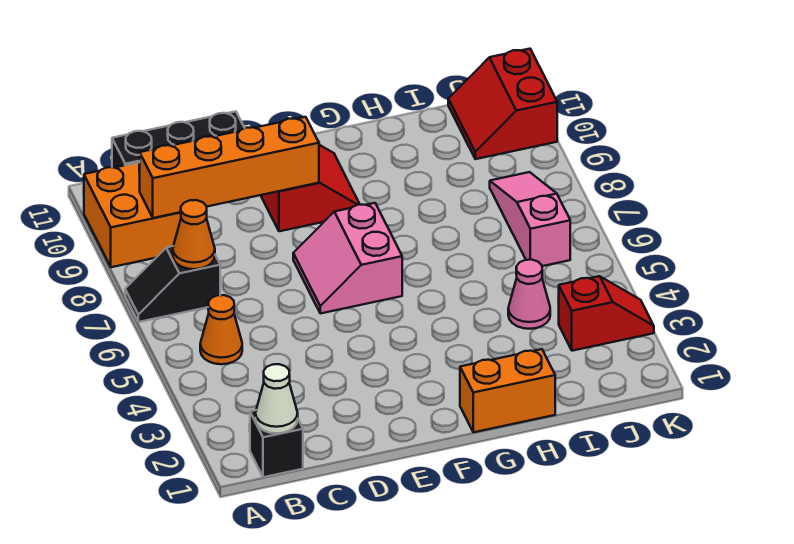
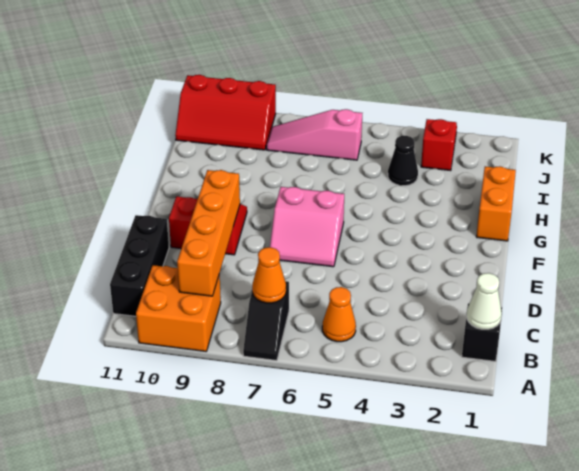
pink cone I4 level 1 -> black cone I4 level 1
red slope J10:K11 level 1 top K -> red slope J9:K11 level 1 top K

